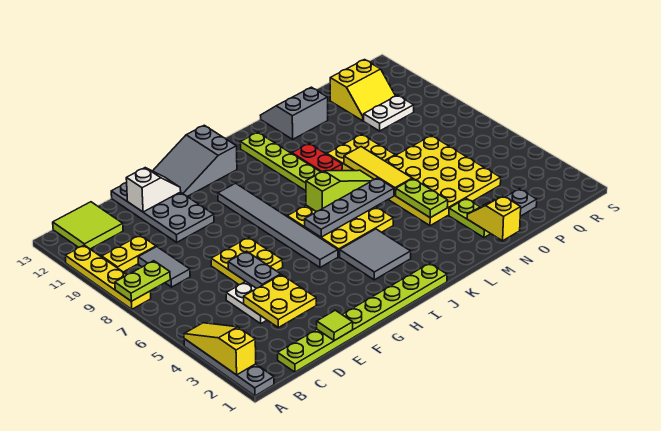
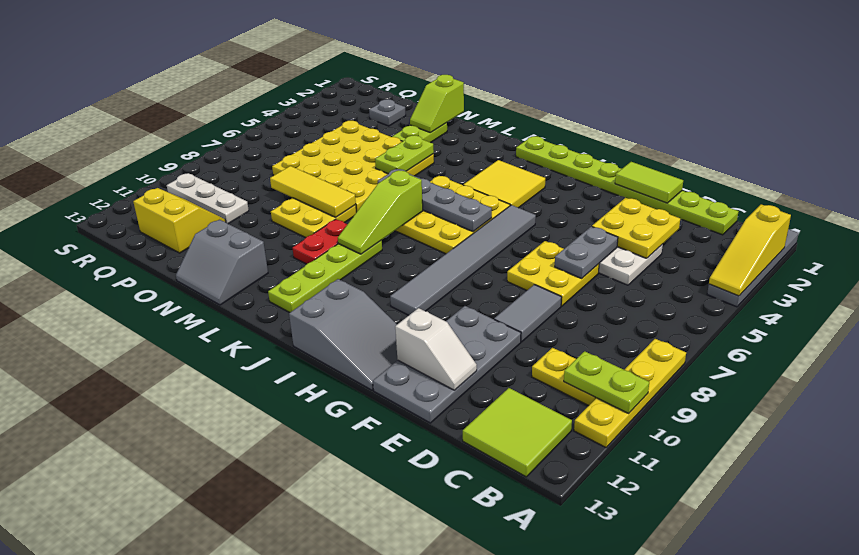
lime plate A8:B8 level 2 -> lime plate A10:B10 level 2
grey tile C8:C9 level 1 -> grey tile E8:E9 level 1
lime tile E1 level 2 -> lime tile E1:F1 level 2
white slope E12:F12 level 2 top E -> white slope E12:F12 level 2 top F
grey tile I3:J4 level 1 -> yellow tile I3:J4 level 1
lime slope J7:L7 level 2 top J -> lime slope K7:K9 level 2 top 7
yellow tile M6:M8 level 2 -> yellow tile M8:O8 level 2
yellow slope N1:N2 level 2 top 1 -> lime slope N1:N2 level 2 top 1
white plate P10:Q10 level 1 -> white plate P10:R10 level 1

